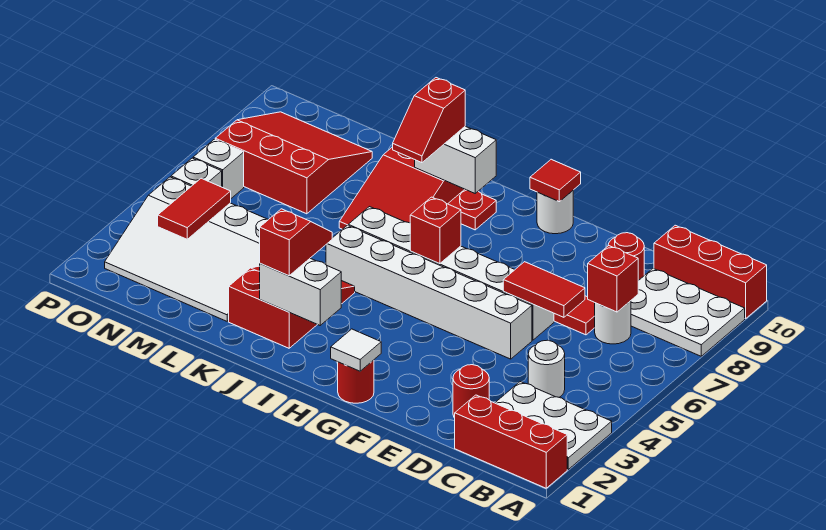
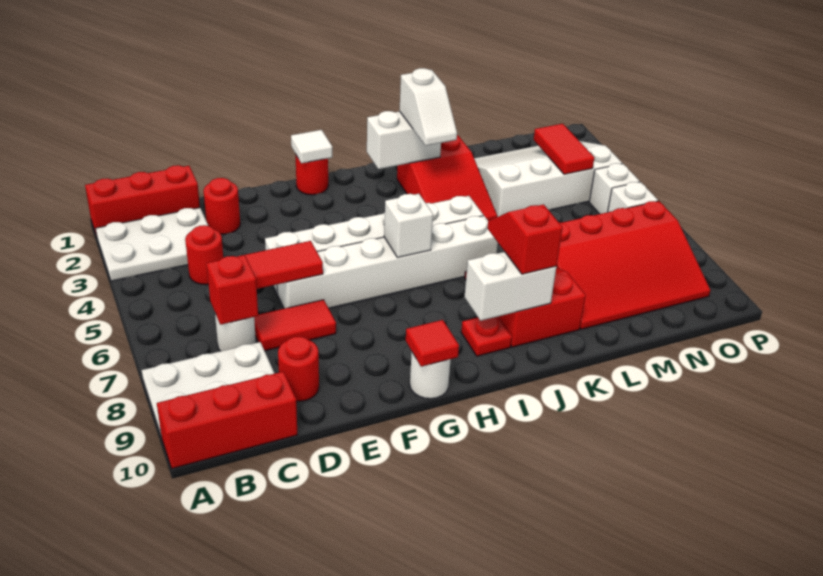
white round brick C4 level 1 -> red round brick C4 level 1
red brick H6 level 2 -> white brick H6 level 2
red slope J2:J3 level 3 top 2 -> white slope J2:J3 level 3 top 2
red slope M7:O9 level 1 top 7 -> red slope L7:O9 level 1 top 7

